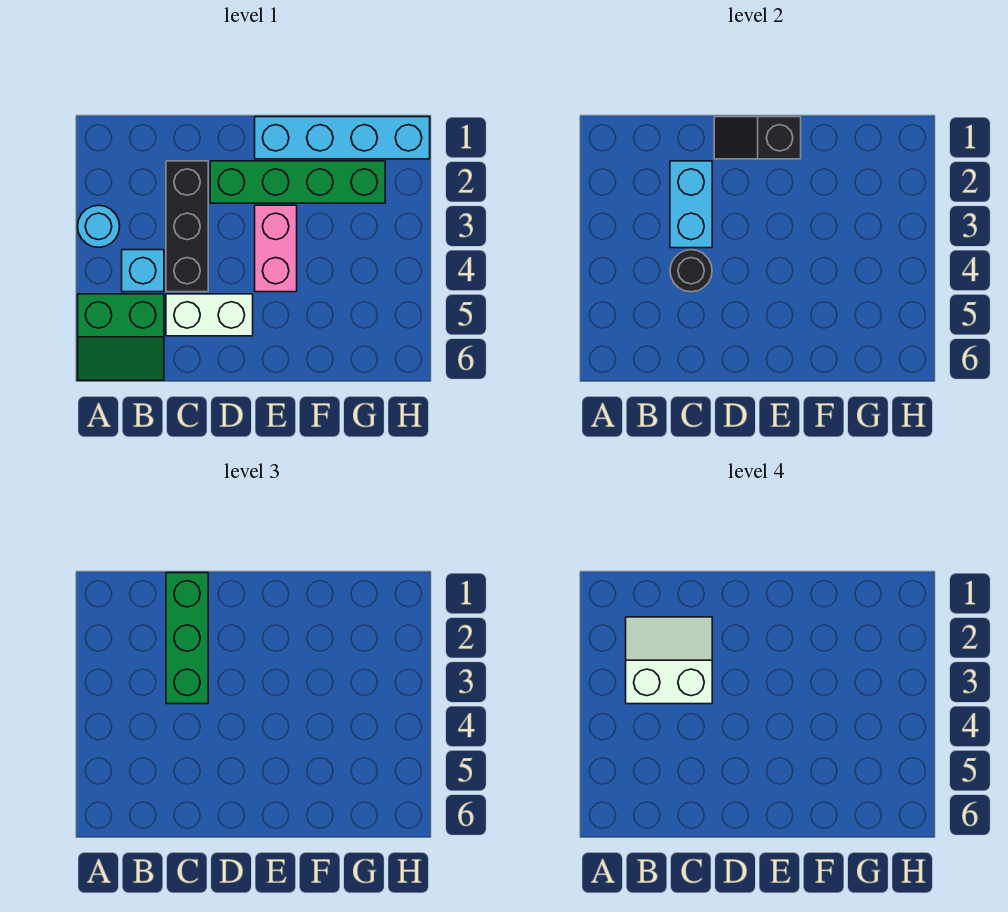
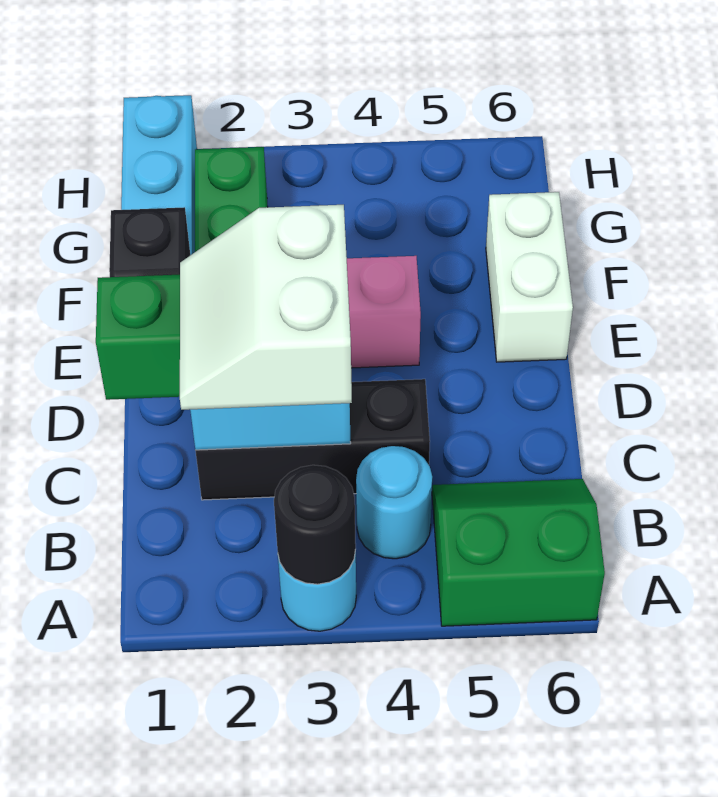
green slope A5:B6 level 1 top 5 -> green slope A5:B6 level 1 top A
cyan brick B4 level 1 -> cyan round brick B4 level 1
black round brick C4 level 2 -> black round brick A3 level 2
white brick C5:D5 level 1 -> white brick E6:F6 level 1

